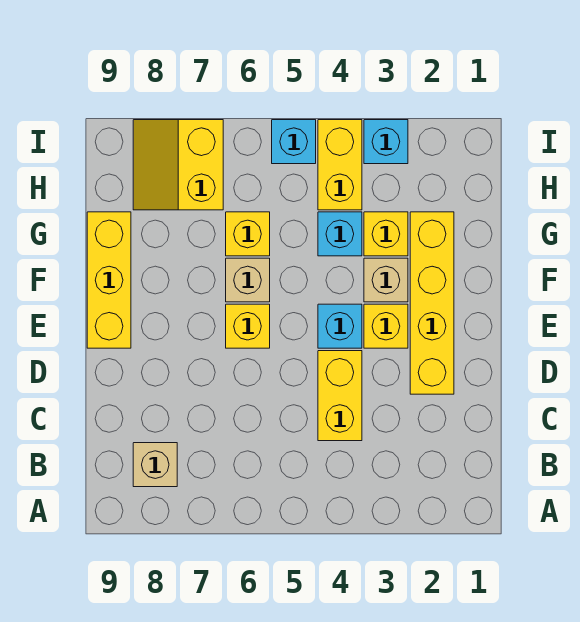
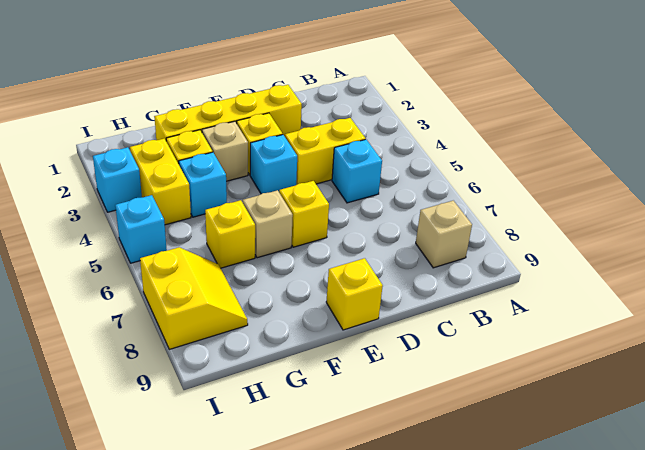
none -> cyan brick C5 level 1
yellow brick E9:G9 level 1 -> yellow brick E9 level 1
yellow brick H4:I4 level 1 -> yellow brick H3:H4 level 1
yellow slope H7:I8 level 1 top 7 -> yellow slope H7:I8 level 1 top I

